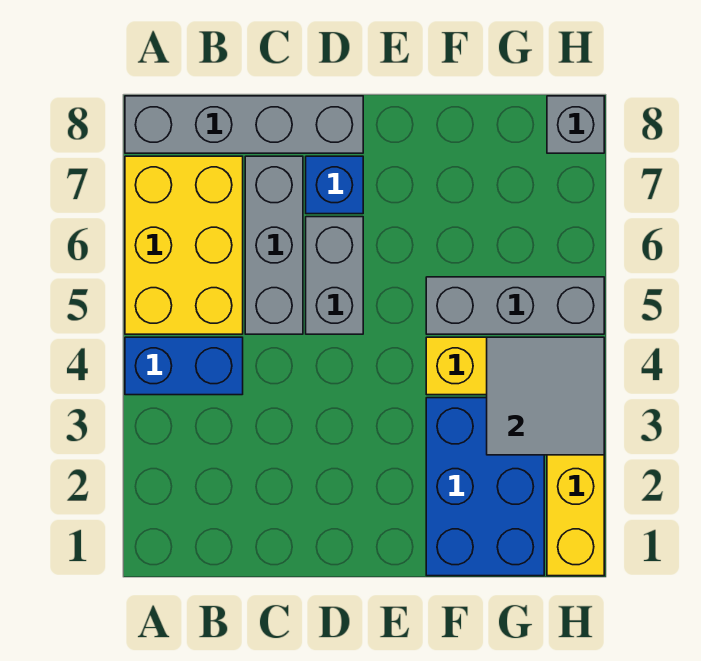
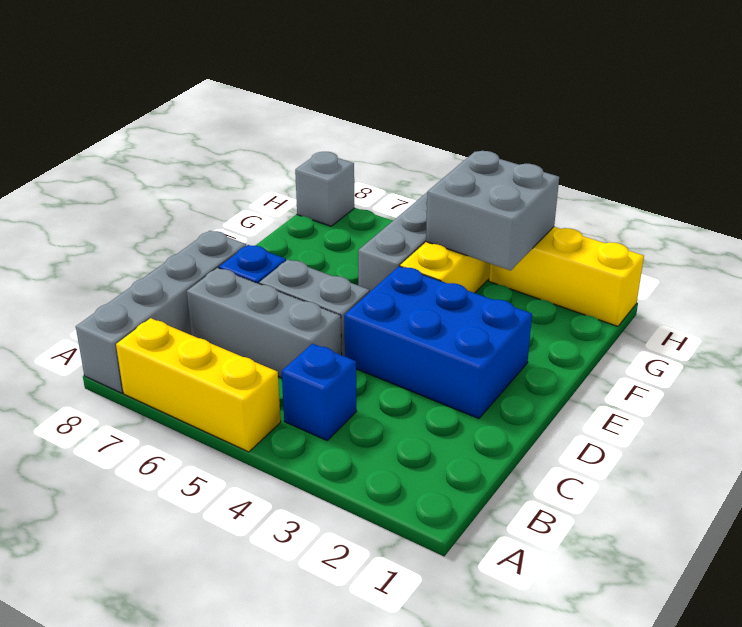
blue brick A4:B4 level 1 -> blue brick B4 level 1
yellow brick A5:B7 level 1 -> yellow brick A5:A7 level 1
blue brick F1:G3 level 1 -> blue brick D2:E4 level 1
grey tile G3:H4 level 2 -> grey brick G3:H4 level 2

